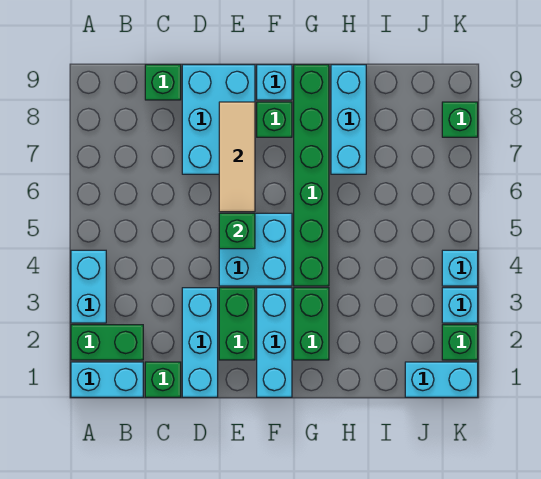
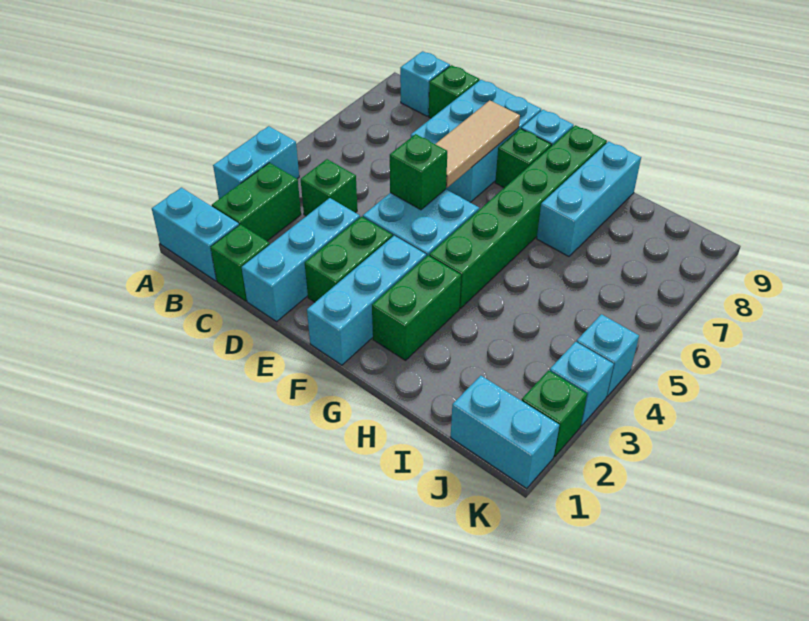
green brick A2:B2 level 1 -> green brick B2:B3 level 1
none -> cyan brick B9 level 1
green brick K8 level 1 -> green brick C4 level 1

